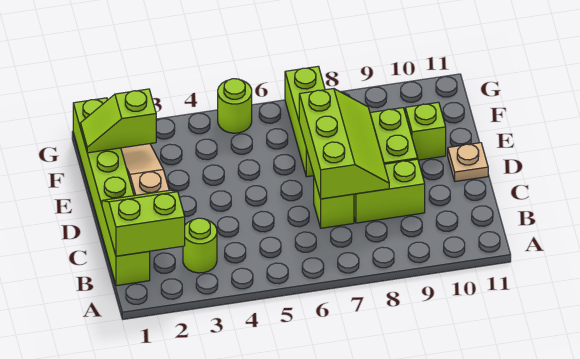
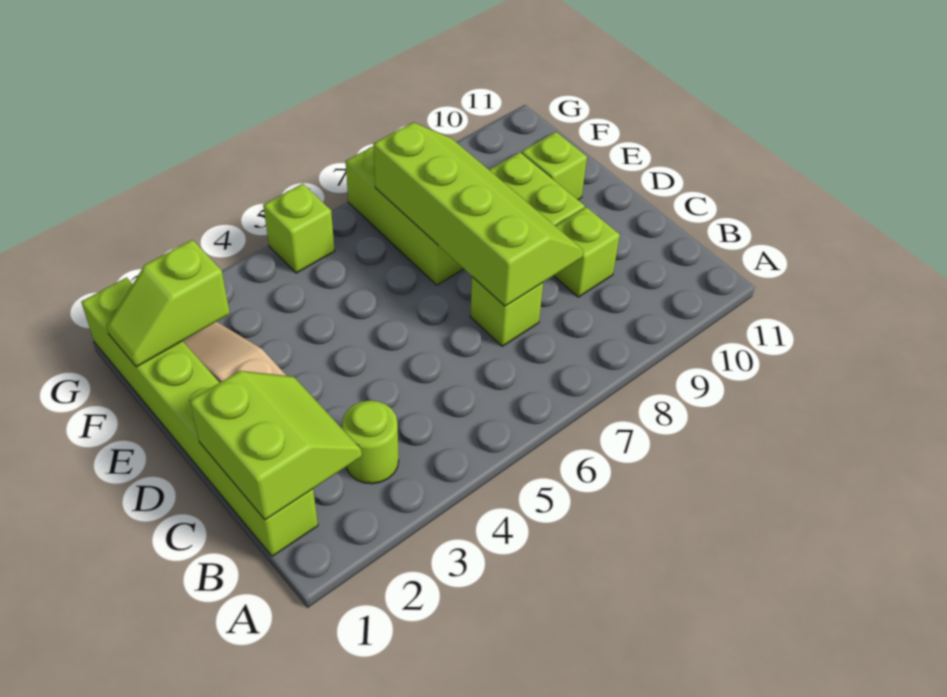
lime slope B1:C2 level 2 top B -> lime slope B1:C2 level 2 top 1
lime slope C7:E8 level 2 top 7 -> lime slope C7:F8 level 2 top 7
lime brick C8:C9 level 1 -> lime brick C9 level 1
tan plate D11 level 1 -> none
lime round brick G5 level 1 -> lime brick G5 level 1

